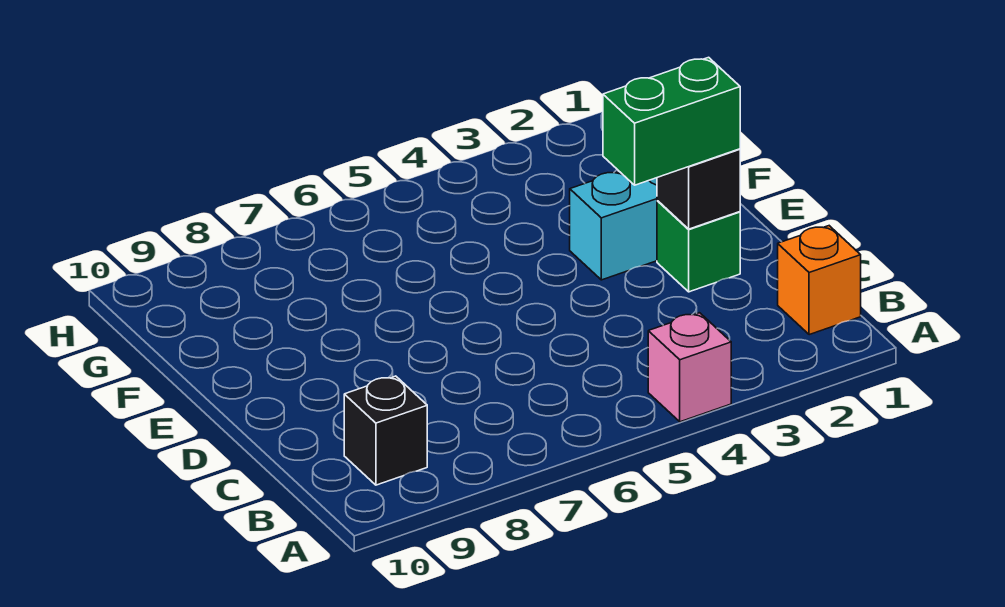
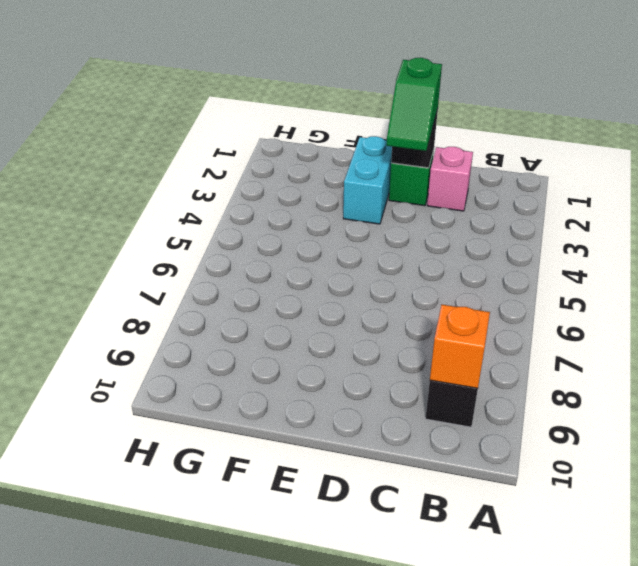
pink brick A4 level 1 -> pink brick C2 level 1
orange brick B1 level 1 -> orange brick B9 level 2
green brick D2:D3 level 3 -> green slope D2:D3 level 3 top 2

